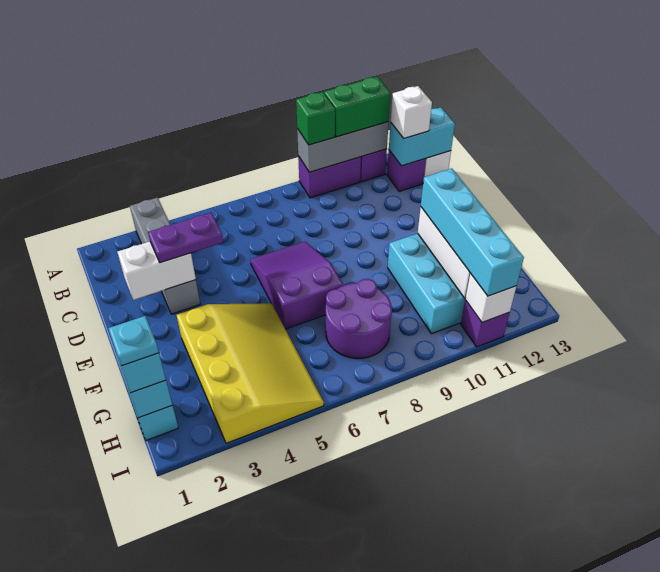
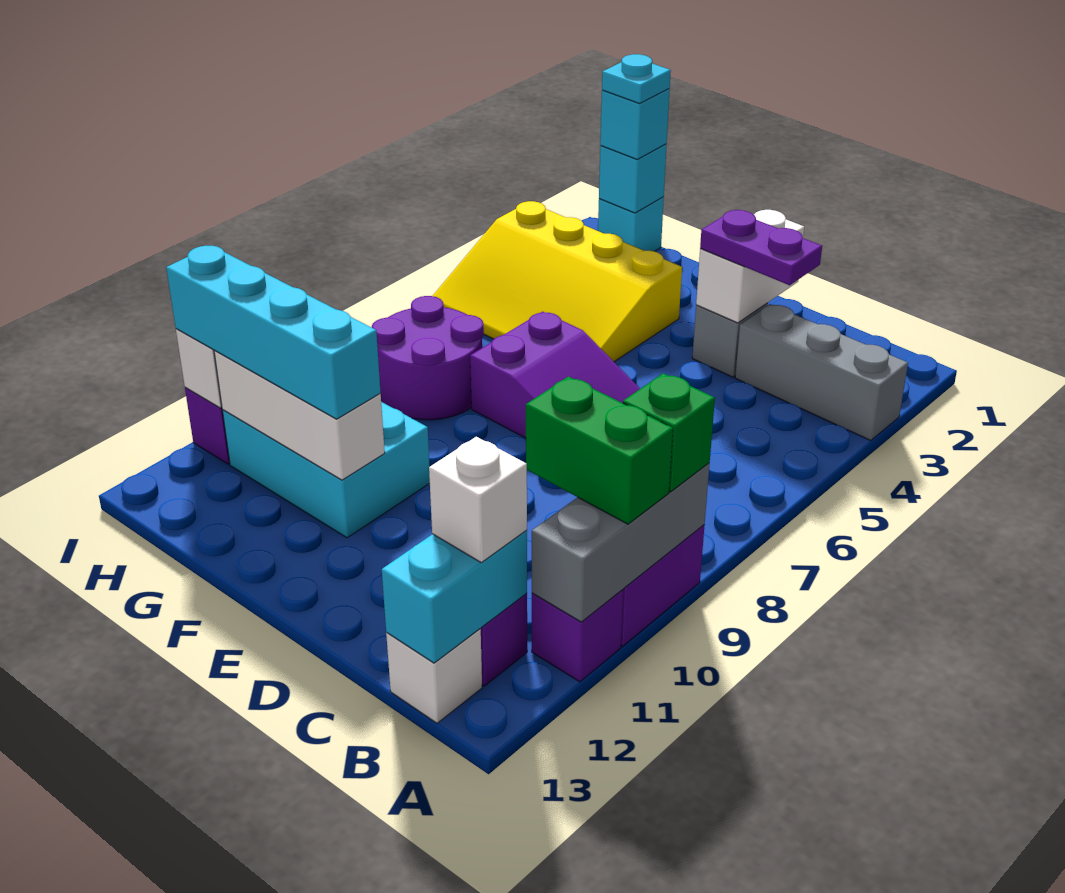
green brick A10:A11 level 3 -> green brick A10:B10 level 3
purple plate D3:D4 level 3 -> purple plate C3:D3 level 3

